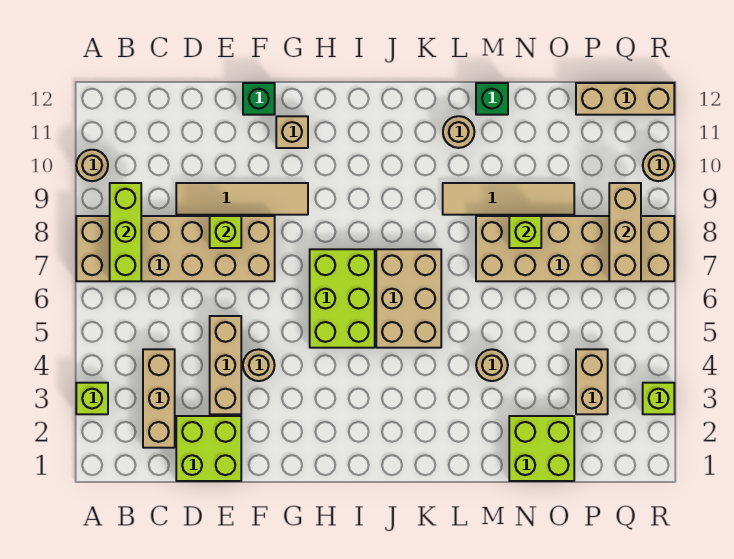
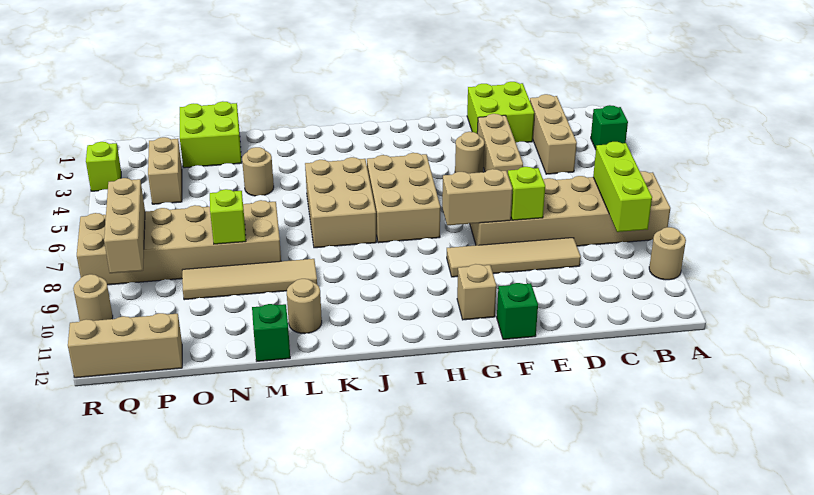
lime brick A3 level 1 -> green brick A3 level 1
none -> tan brick F8:G8 level 2
lime brick H5:I7 level 1 -> tan brick H5:I7 level 1

